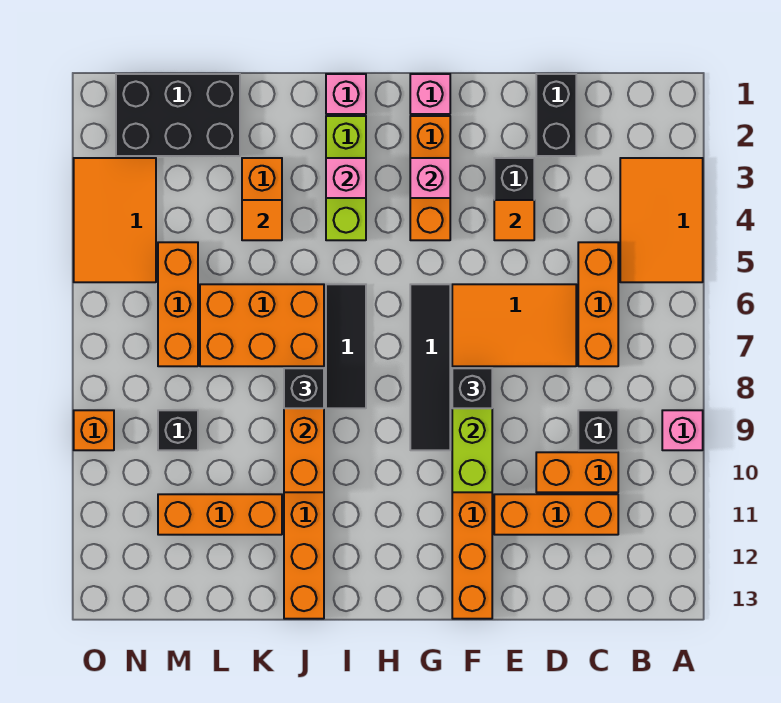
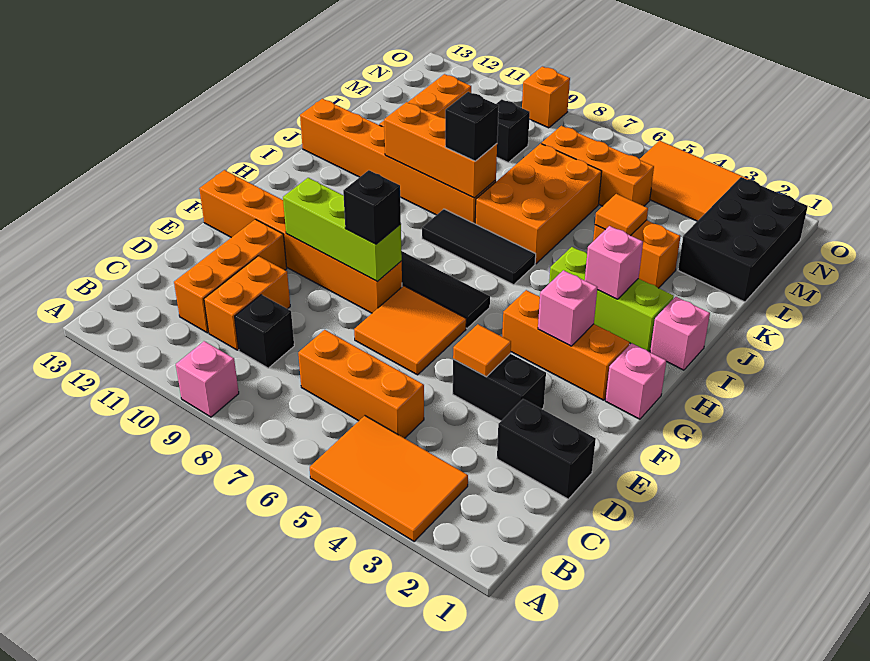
orange tile D6:F7 level 1 -> orange tile E6:F7 level 1

